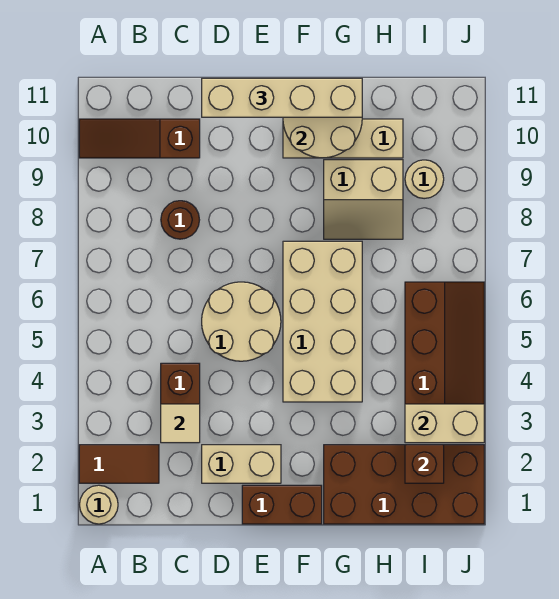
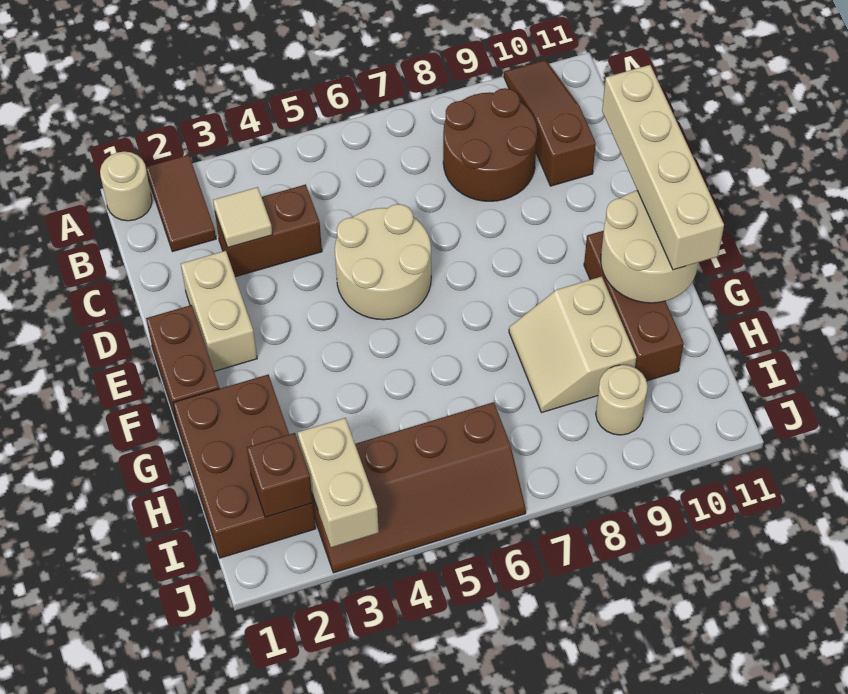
brown round brick C8 level 1 -> brown round brick B8:C9 level 1
tan brick F4:G7 level 1 -> none
tan brick F10:H10 level 1 -> brown brick F10:H10 level 1
brown brick G1:J2 level 1 -> brown brick G1:I2 level 1

